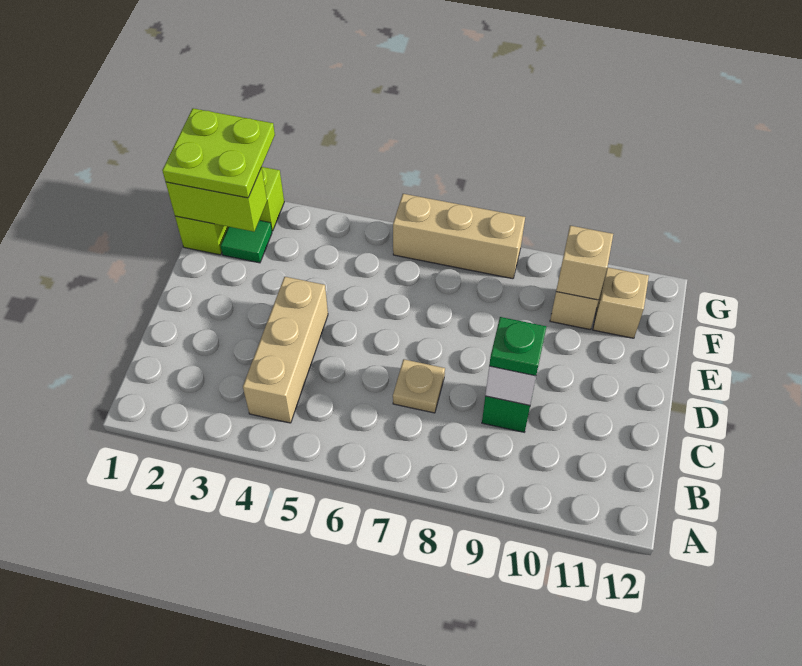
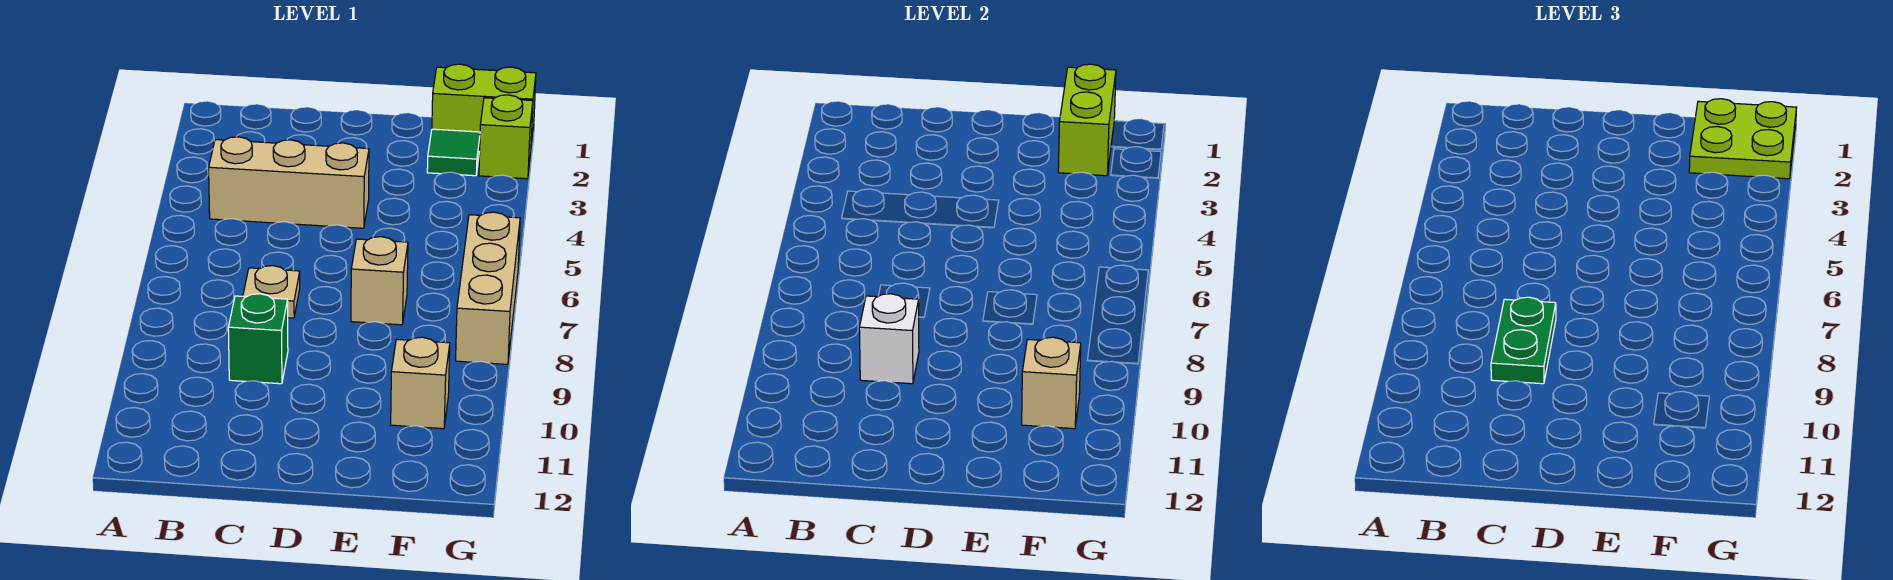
green plate C9 level 3 -> green plate C8:C9 level 3
tan brick F11 level 1 -> tan brick E7 level 1

